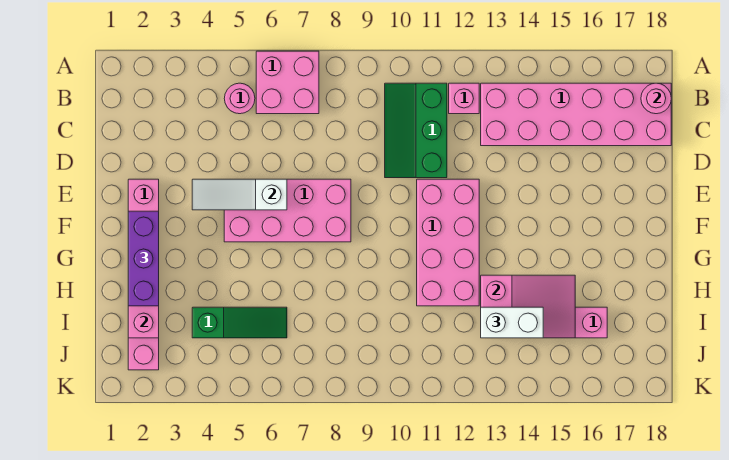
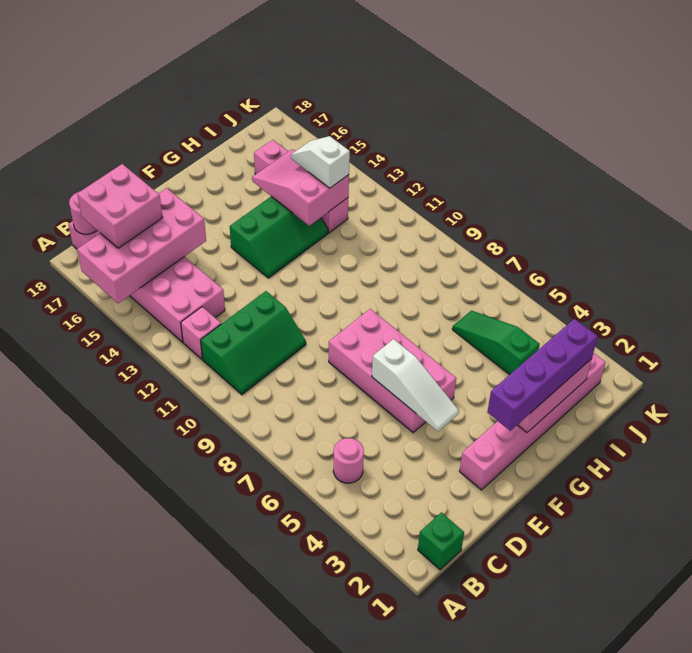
pink brick A6:B7 level 1 -> pink brick B16:C17 level 3
none -> green brick B1 level 1
pink brick E11:H12 level 1 -> pink brick A15:D16 level 2
purple brick F2:H2 level 3 -> purple brick F2:I2 level 3
none -> green slope F13:H14 level 1 top 14
white brick I13:I14 level 3 -> white slope I13:I14 level 3 top 13

